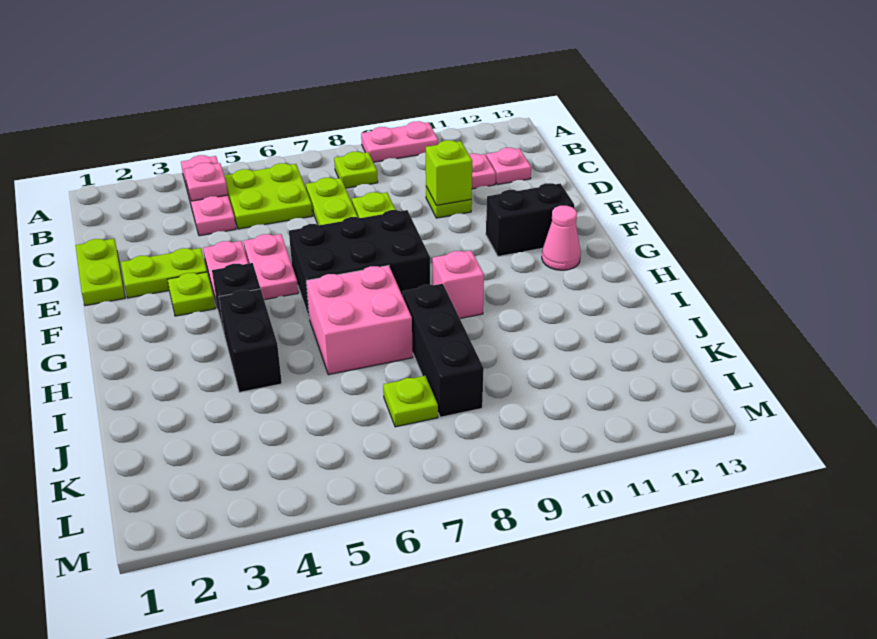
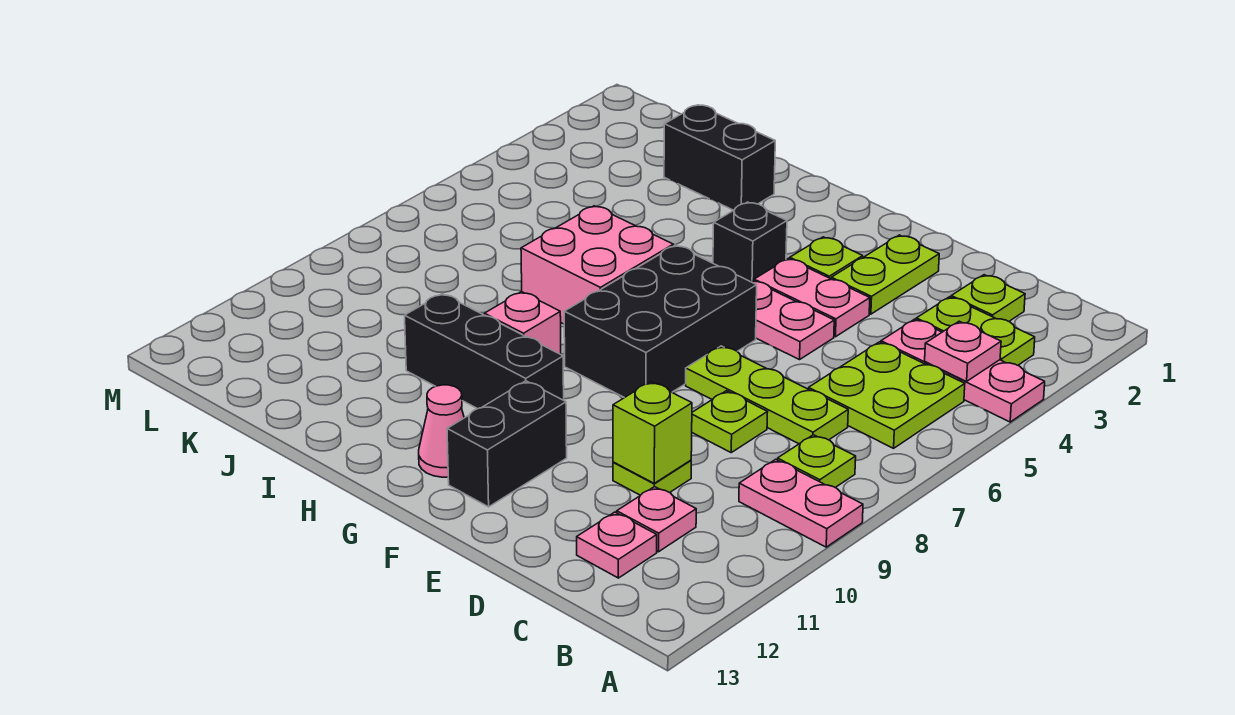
pink plate A9:A10 level 1 -> pink plate A9:B9 level 1
lime plate D1:E1 level 1 -> lime plate B3:C3 level 1
black brick H4:I4 level 1 -> black brick I2:J2 level 1
black brick I8:K8 level 1 -> black brick G10:I10 level 1
lime plate K7 level 1 -> lime plate C2 level 1

